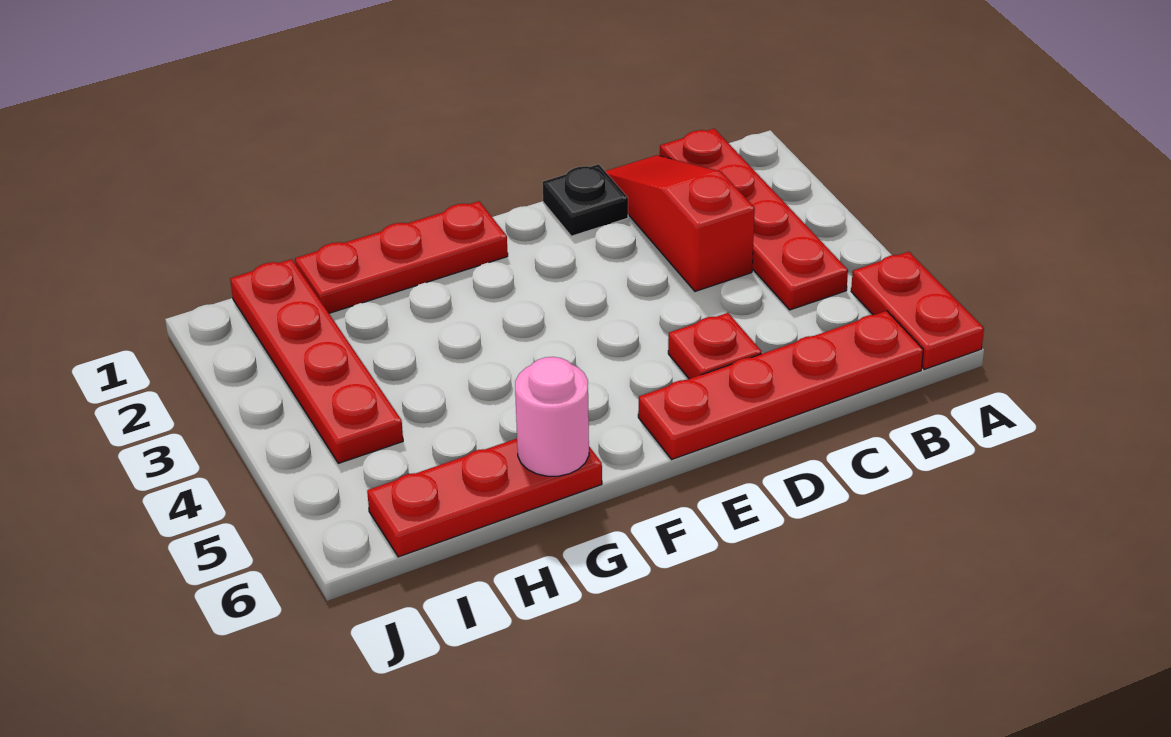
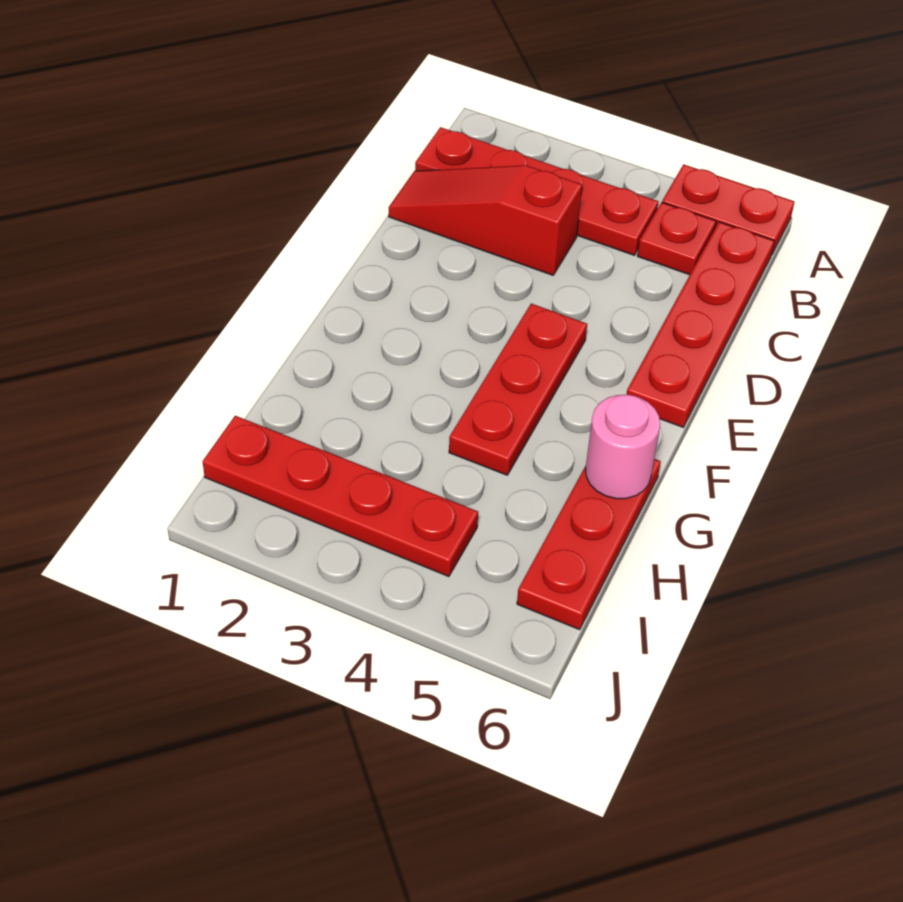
black plate D1 level 1 -> none
red plate D5 level 1 -> red plate B5 level 1
red plate F1:H1 level 1 -> red plate E4:G4 level 1

